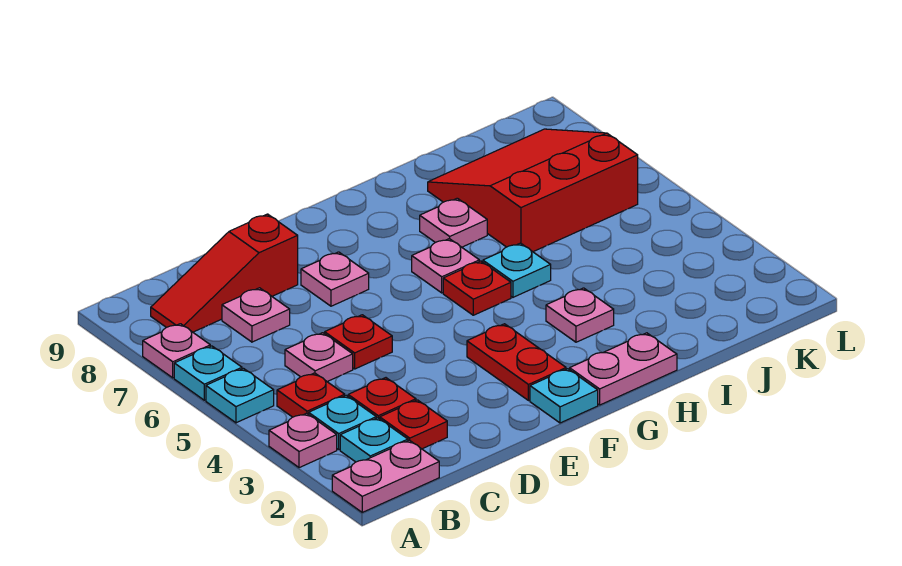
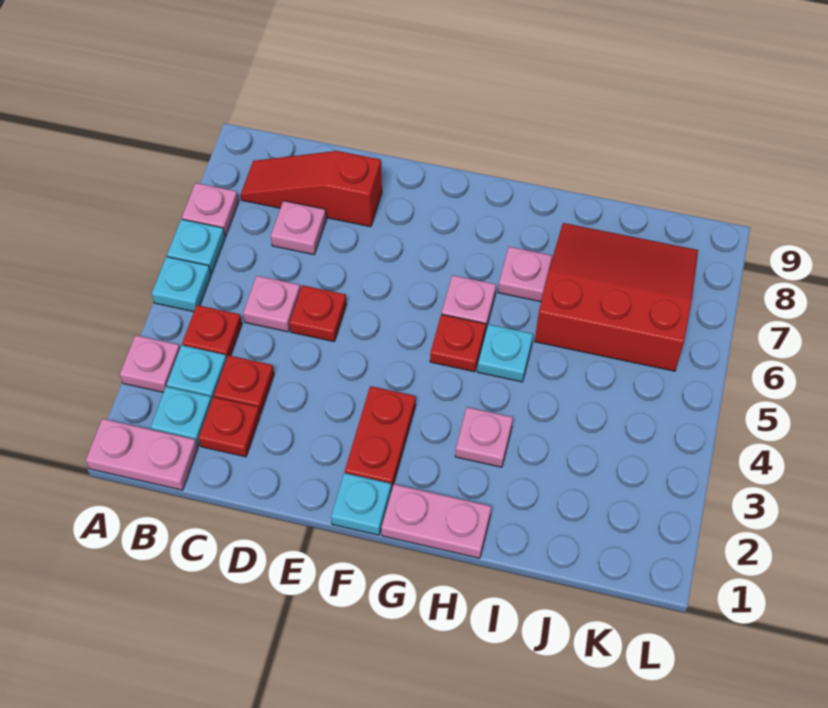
pink plate E7 level 1 -> none

